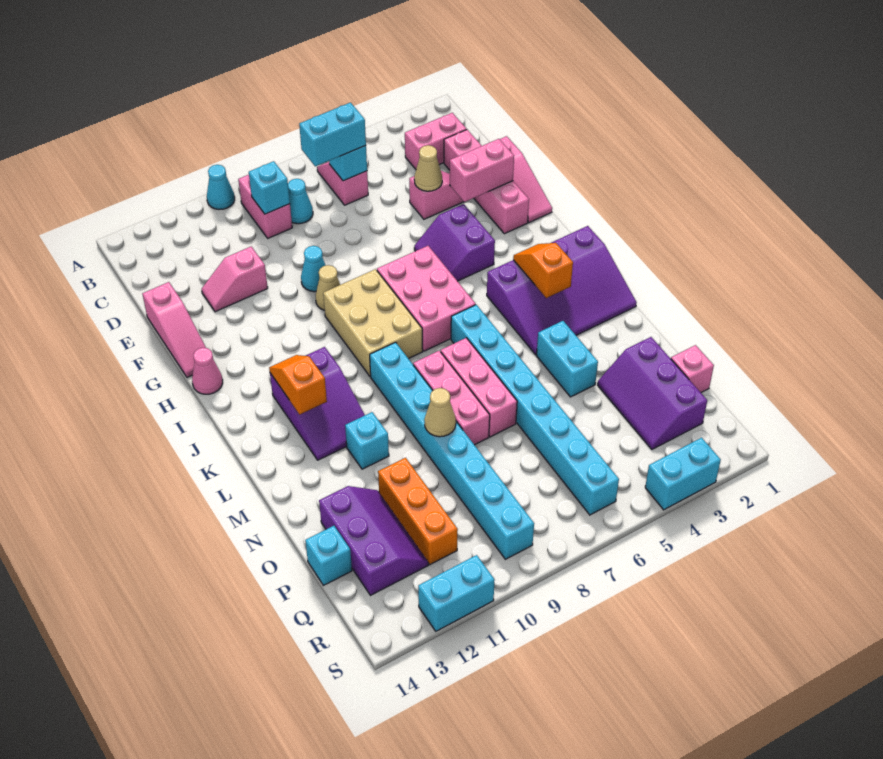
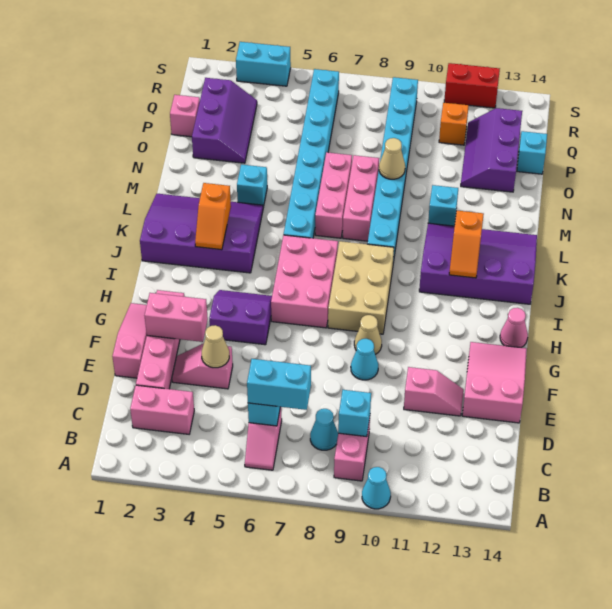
pink slope E14:G14 level 1 top E -> pink slope E13:G14 level 1 top E
purple slope G4:H5 level 1 top 4 -> purple slope G4:H5 level 1 top G
purple slope J11:L12 level 1 top J -> purple slope J11:L14 level 1 top J
cyan brick M4:N4 level 1 -> cyan brick M4 level 1
orange brick O11:Q11 level 1 -> orange brick Q11 level 1
cyan brick S11:S12 level 1 -> red brick S11:S12 level 1

